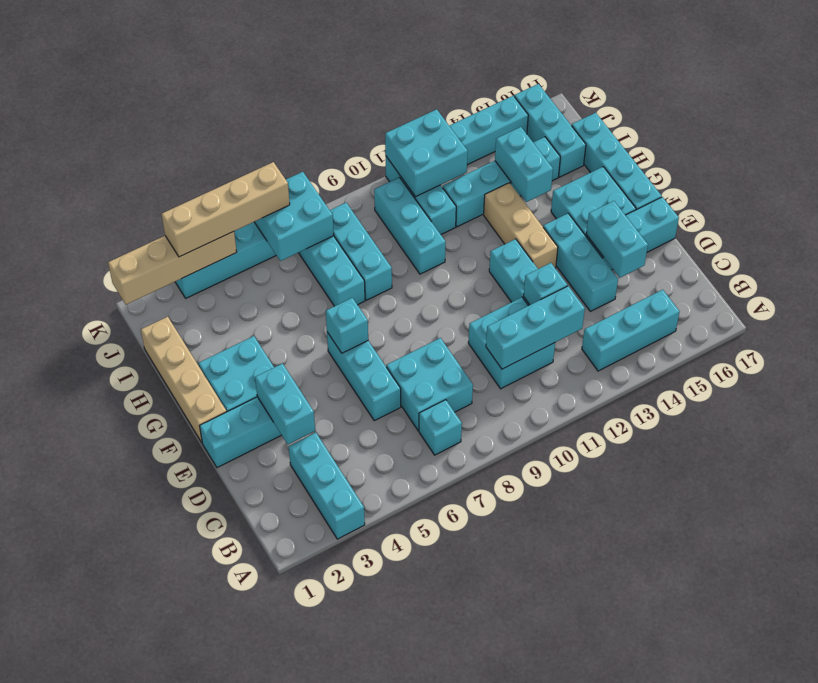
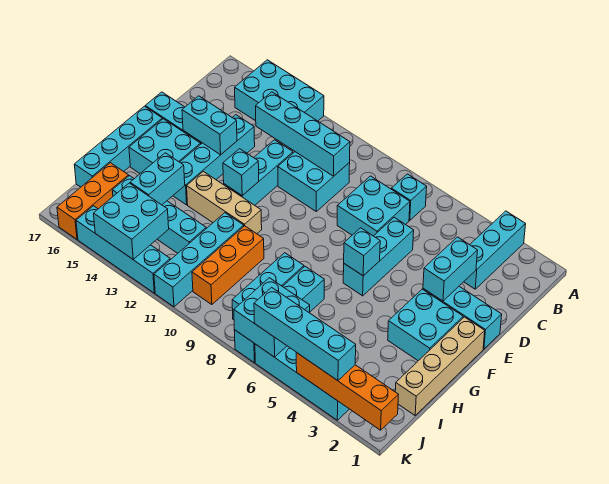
cyan brick B13:B15 level 1 -> cyan brick A13:B15 level 1
cyan brick C10:C12 level 2 -> cyan brick C10:C13 level 2
cyan brick D12 level 2 -> cyan brick F12 level 2
cyan brick D14:F14 level 1 -> cyan brick D14:G14 level 1
cyan brick D15:E15 level 2 -> cyan brick E14:E15 level 2
tan brick F13:H13 level 1 -> tan brick G11:G13 level 1
cyan brick H10:J10 level 1 -> orange brick H10:J10 level 1
cyan brick I11:K11 level 1 -> cyan brick H11:K11 level 1
cyan brick I16:K16 level 1 -> orange brick I16:K16 level 1
cyan brick J11:K12 level 2 -> cyan brick J13:K14 level 2
tan brick K1:K4 level 2 -> orange brick K1:K4 level 2
tan brick K3:K6 level 3 -> cyan brick K3:K6 level 3

